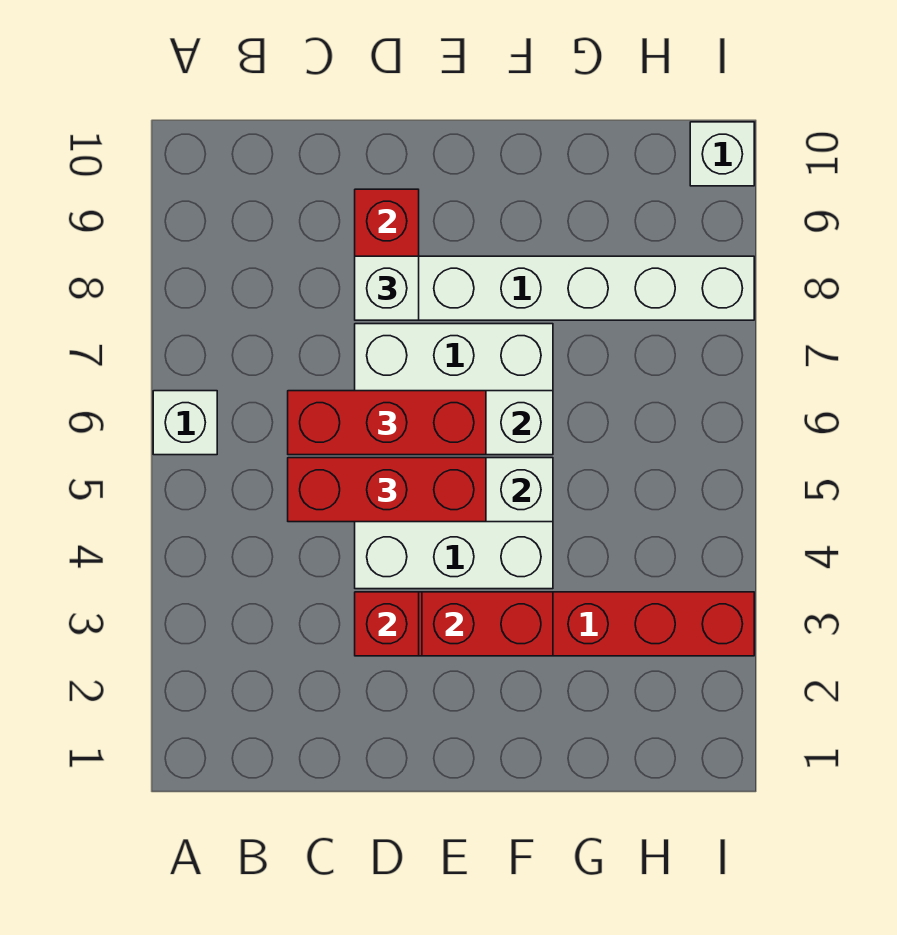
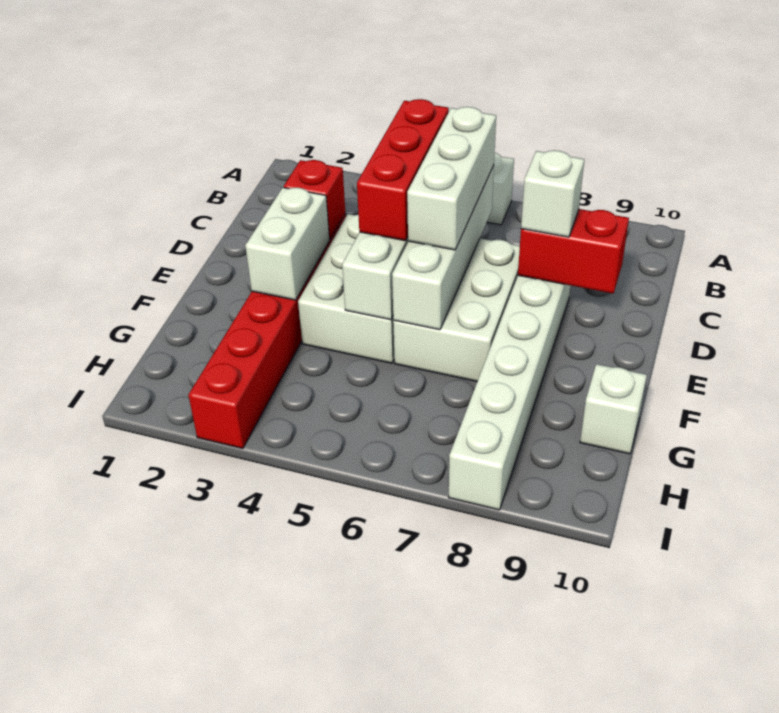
red brick C6:E6 level 3 -> white brick C6:E6 level 3
red brick E3:F3 level 2 -> white brick E3:F3 level 2
white brick I10 level 1 -> white brick G10 level 1

